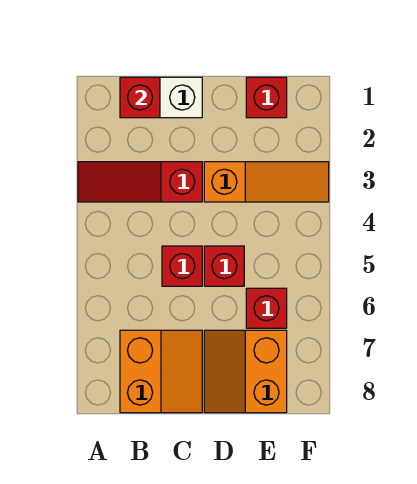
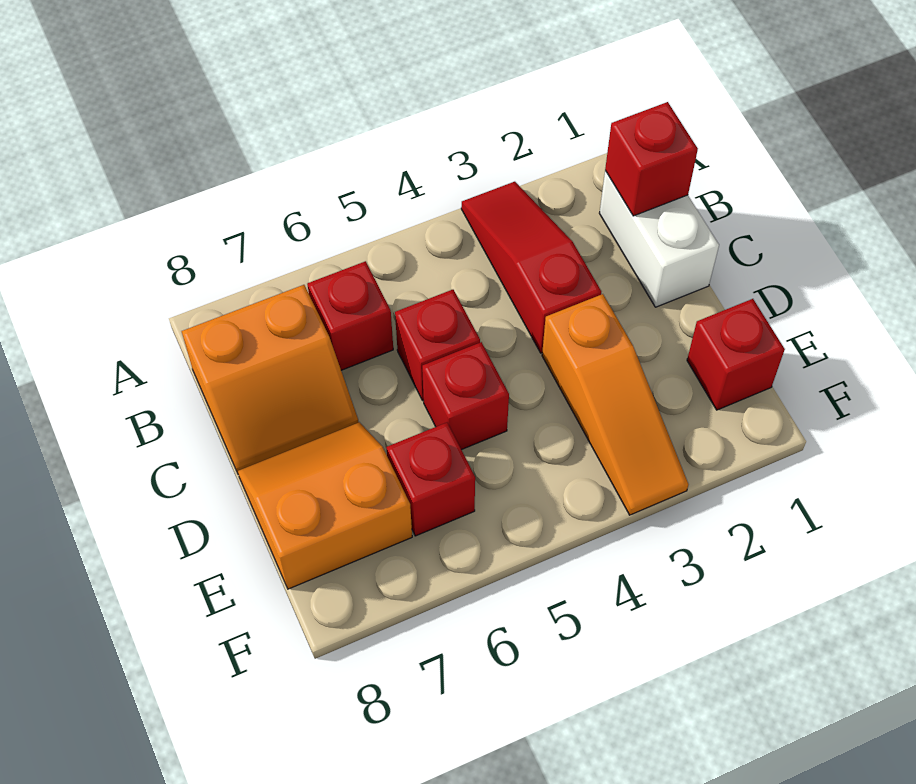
none -> red brick B6 level 1

